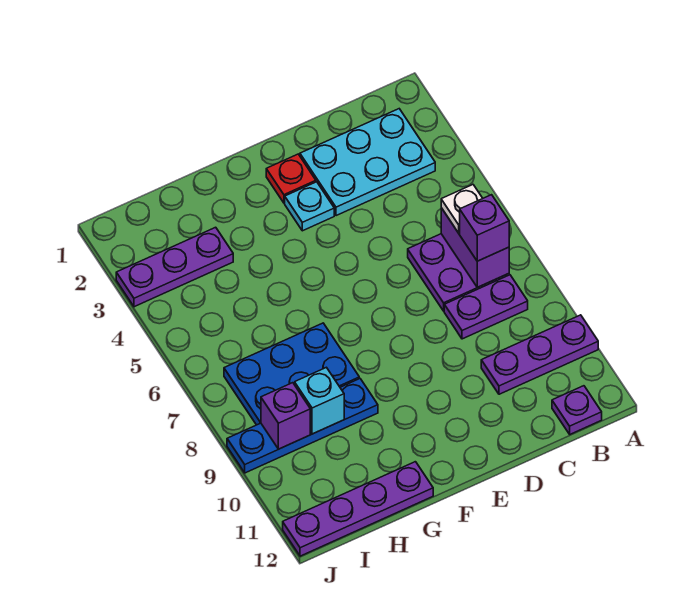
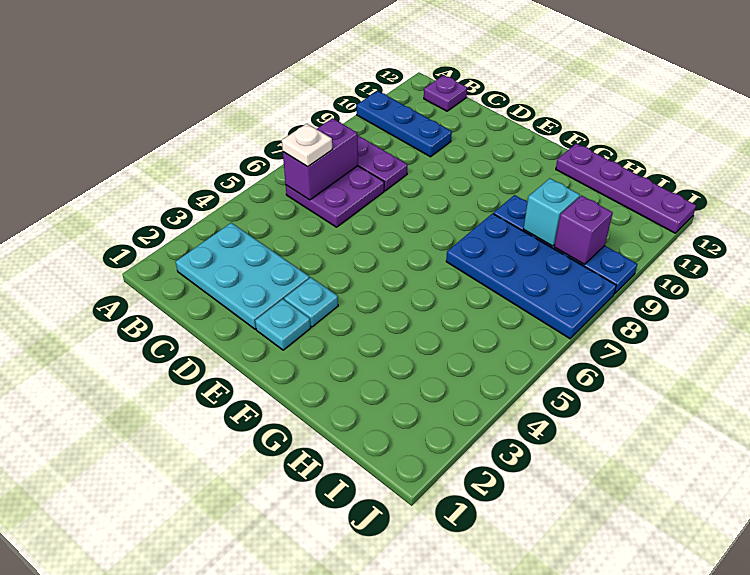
purple plate A10:C10 level 1 -> blue plate A10:C10 level 1
purple brick B7 level 3 -> none
red plate E2 level 1 -> cyan plate E2 level 1
blue plate G7:I8 level 1 -> blue plate G7:J8 level 1
purple plate H3:J3 level 1 -> none

